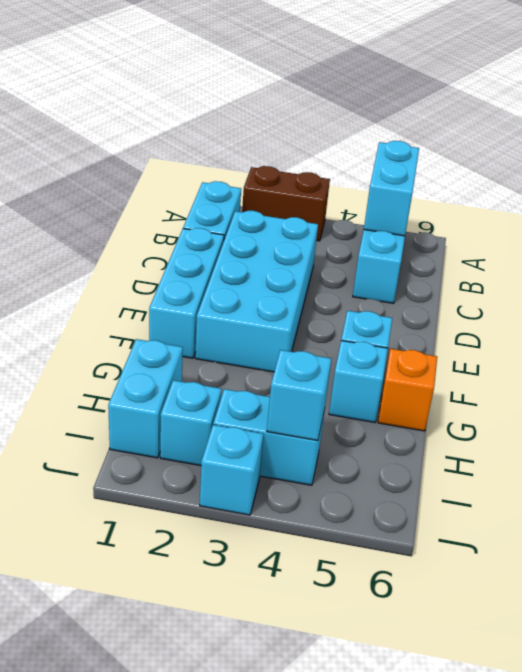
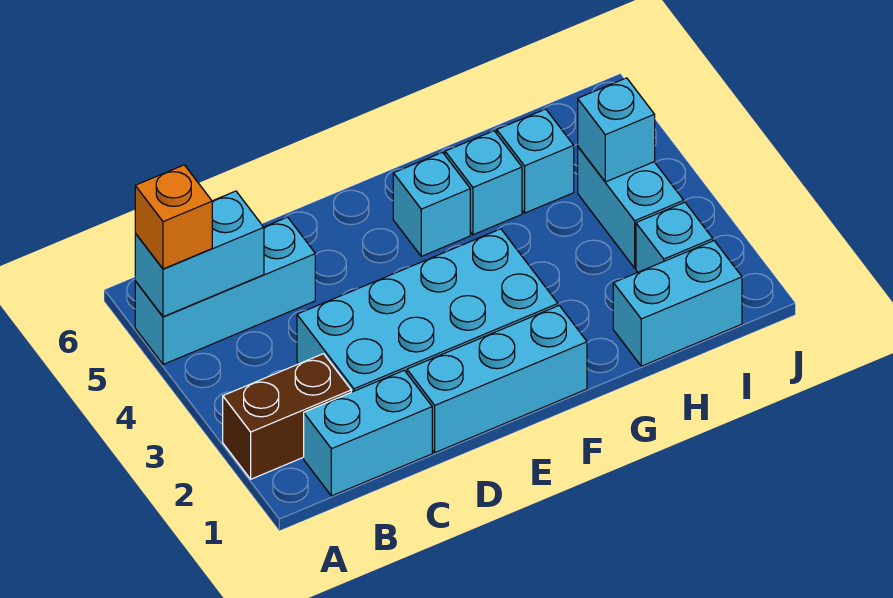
brown brick A2:A3 level 1 -> brown brick A2:B2 level 1
orange brick G6 level 1 -> orange brick A5 level 3
cyan brick J3 level 1 -> cyan brick H5 level 1

